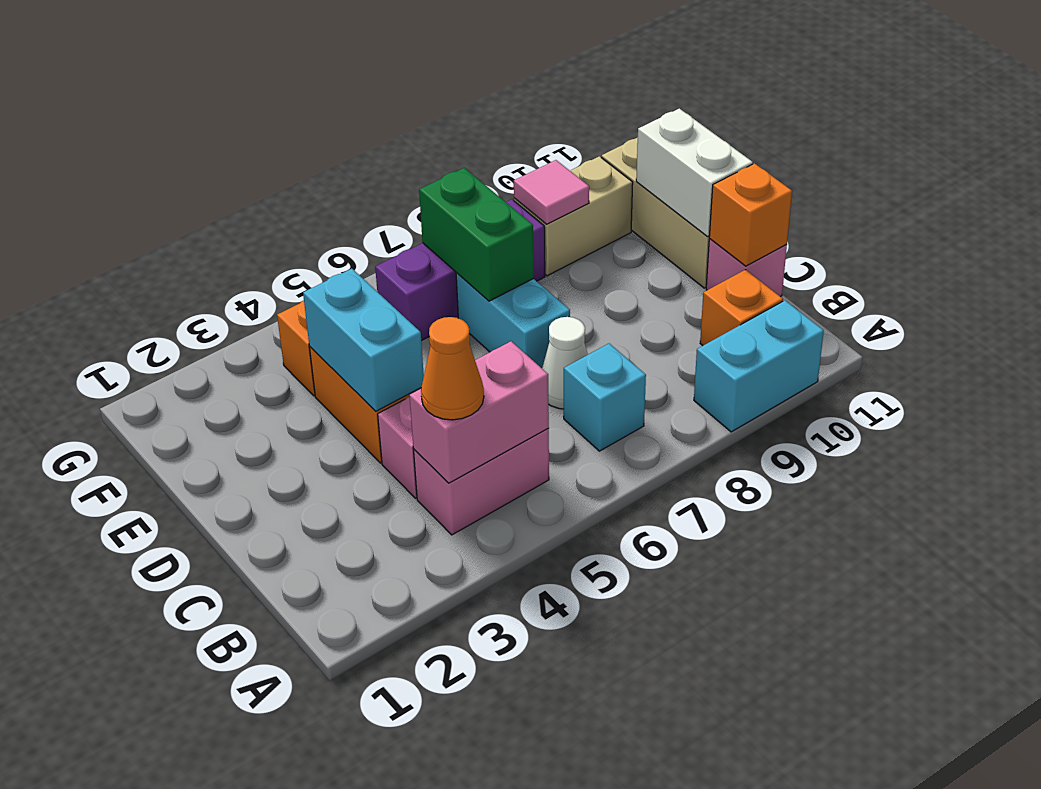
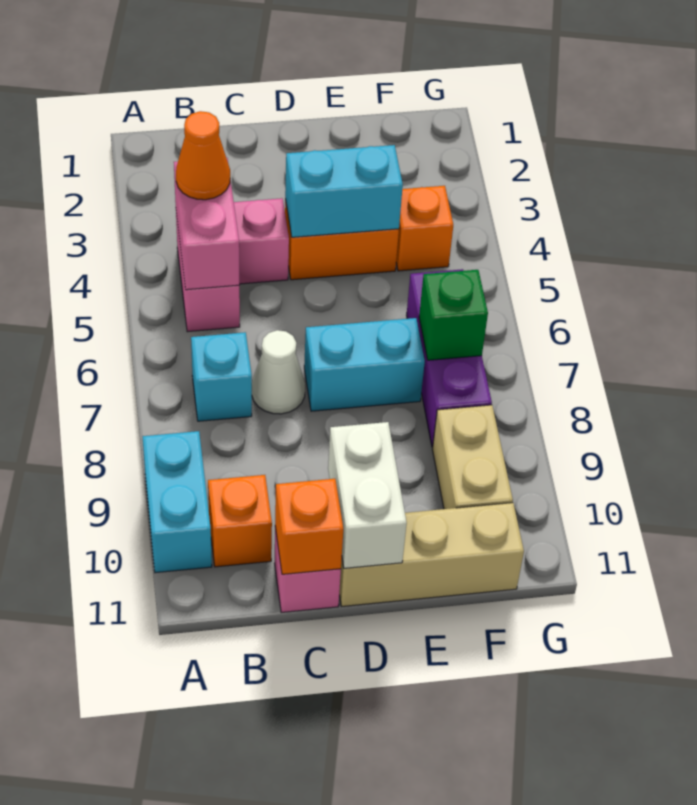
white brick D11:E11 level 2 -> white brick D10:D11 level 2
green brick E7:F7 level 2 -> green brick F7 level 2
pink tile F9 level 2 -> none

